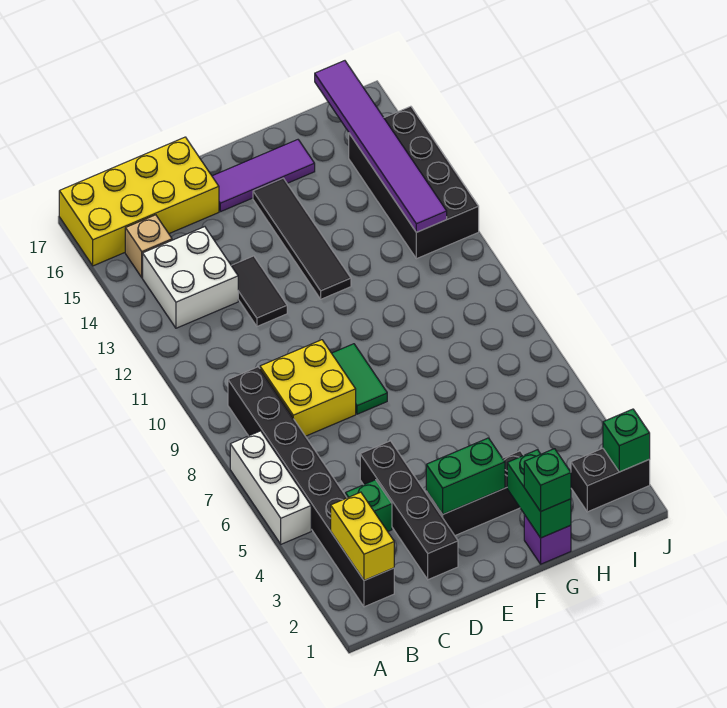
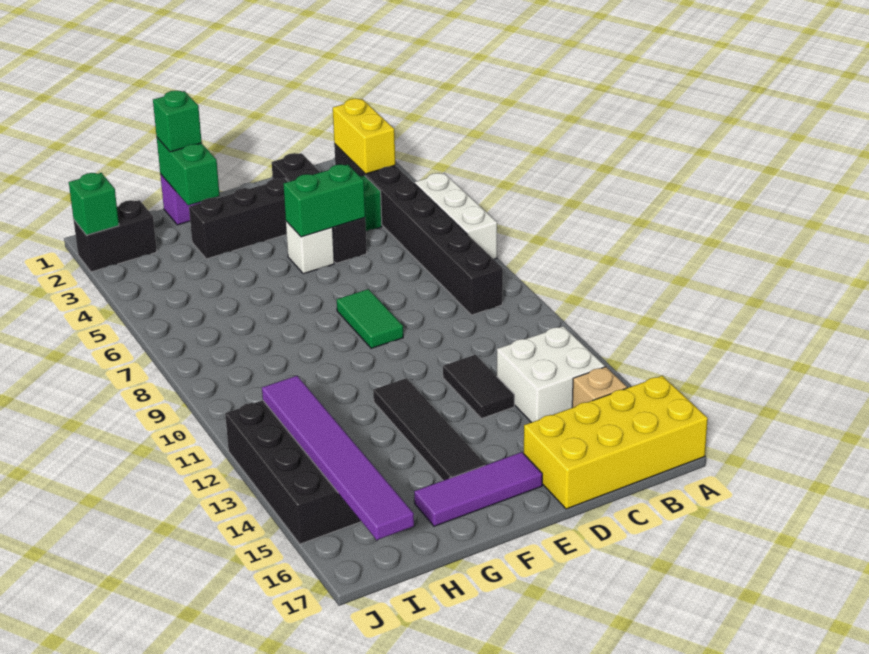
yellow brick C8:D9 level 1 -> none
green brick E3:F3 level 2 -> green brick D5:E5 level 2
none -> white brick E5 level 1

